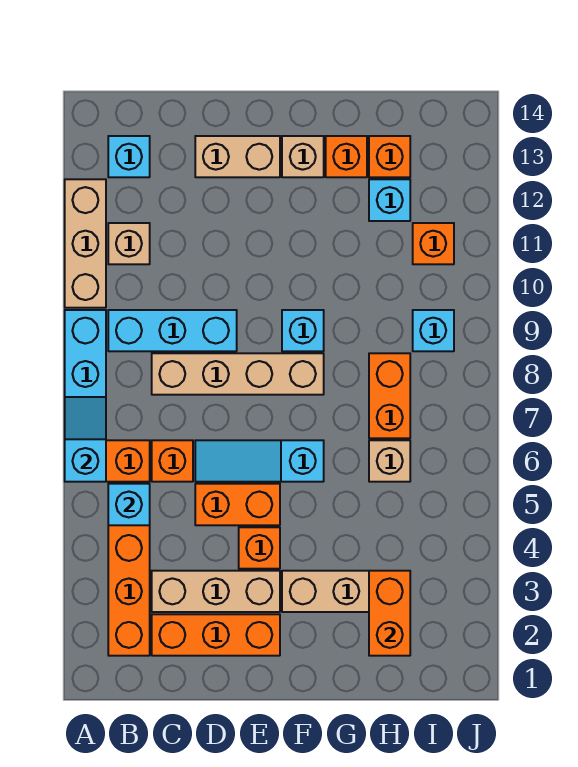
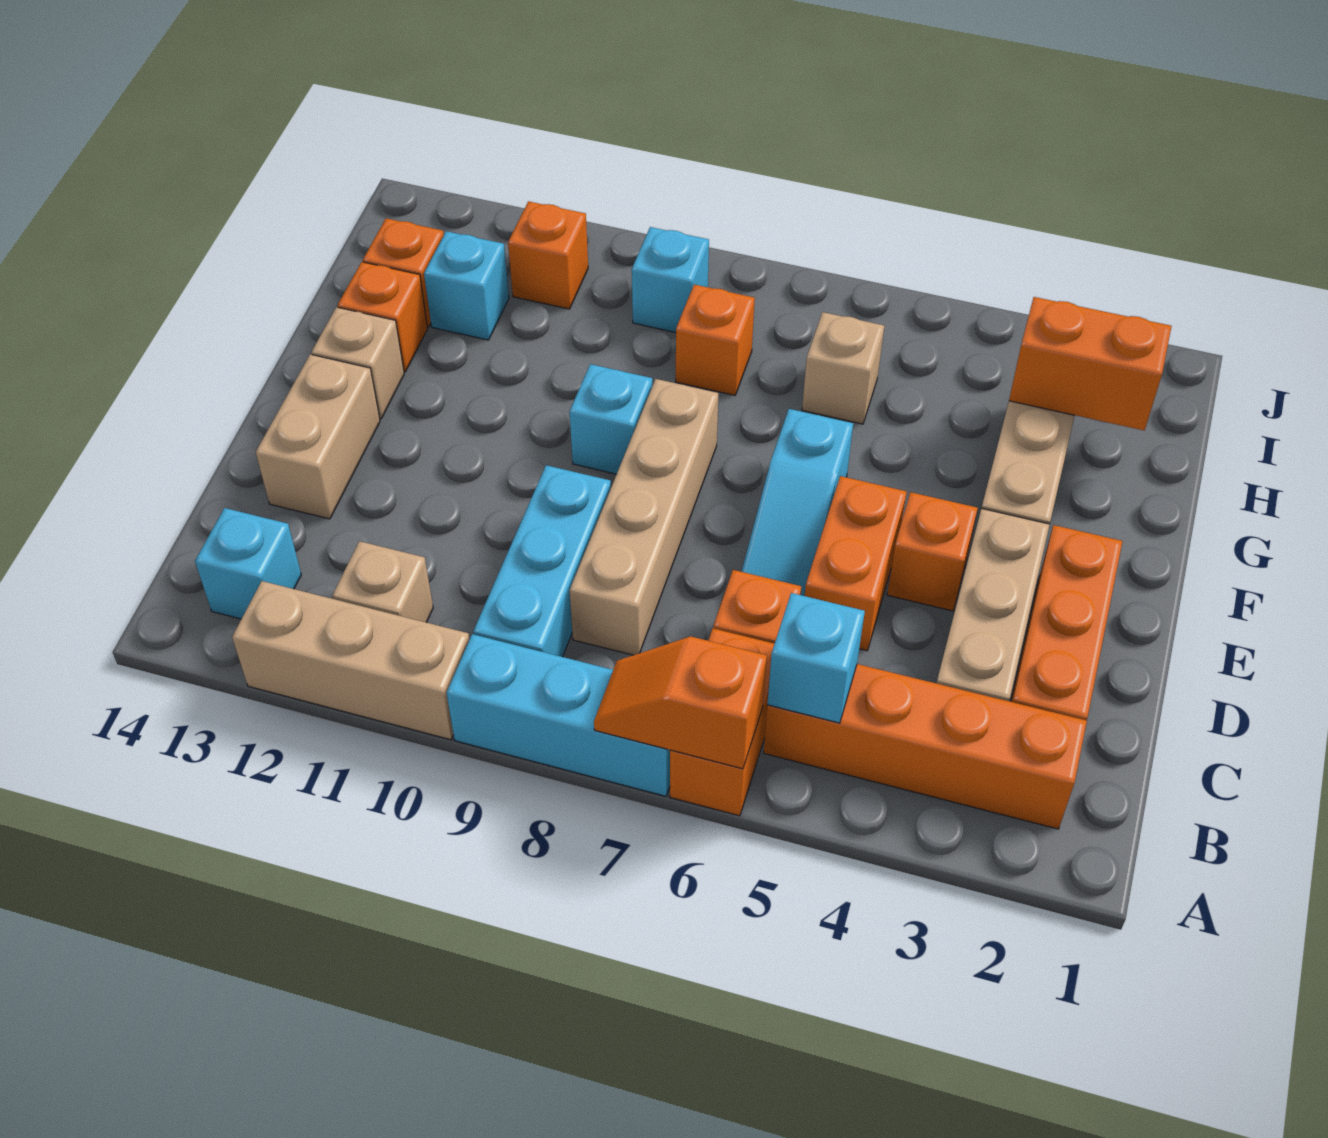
cyan slope A6:A7 level 2 top 6 -> orange slope A6:A7 level 2 top 6
orange brick H7:H8 level 1 -> orange brick H8 level 1

